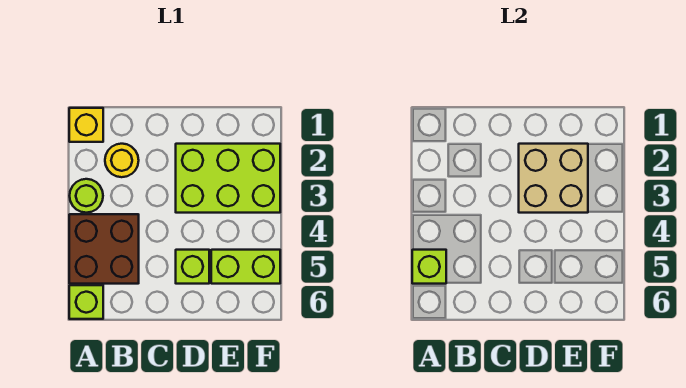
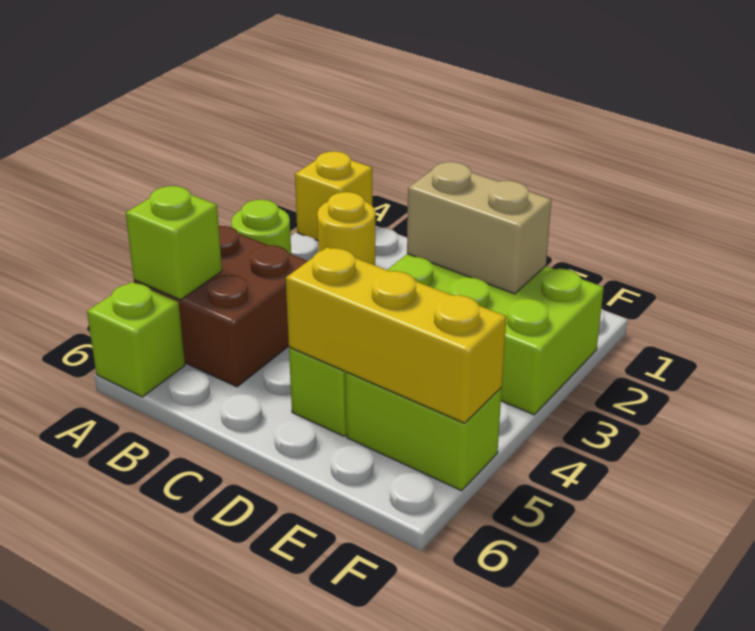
tan brick D2:E3 level 2 -> tan brick D2:E2 level 2
none -> yellow brick D5:F5 level 2

